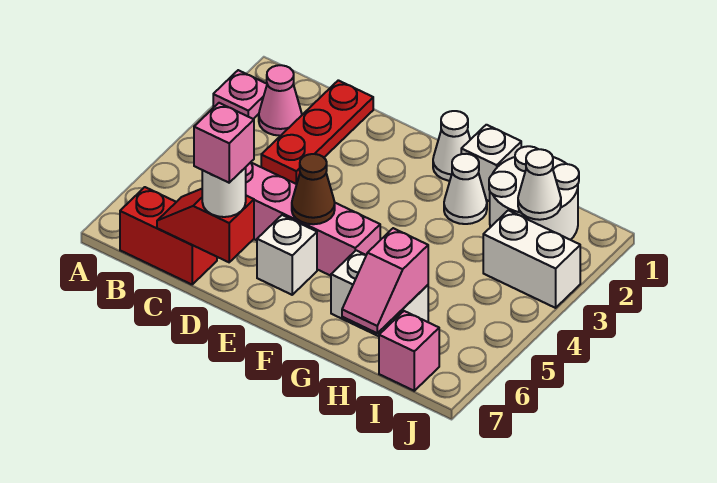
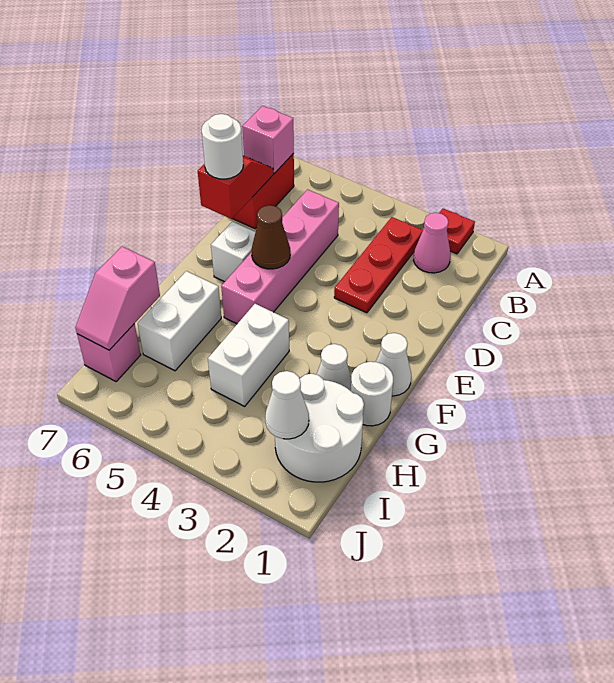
pink plate A2 level 1 -> red plate A2 level 1
red plate C1:C3 level 1 -> red plate B3:D3 level 1
pink brick D7 level 4 -> pink brick B7 level 2
white brick G1 level 1 -> white round brick G1 level 1
pink slope H6:H7 level 2 top 6 -> pink slope H7:I7 level 2 top H
white brick I3:J3 level 1 -> white brick G4:H4 level 1

